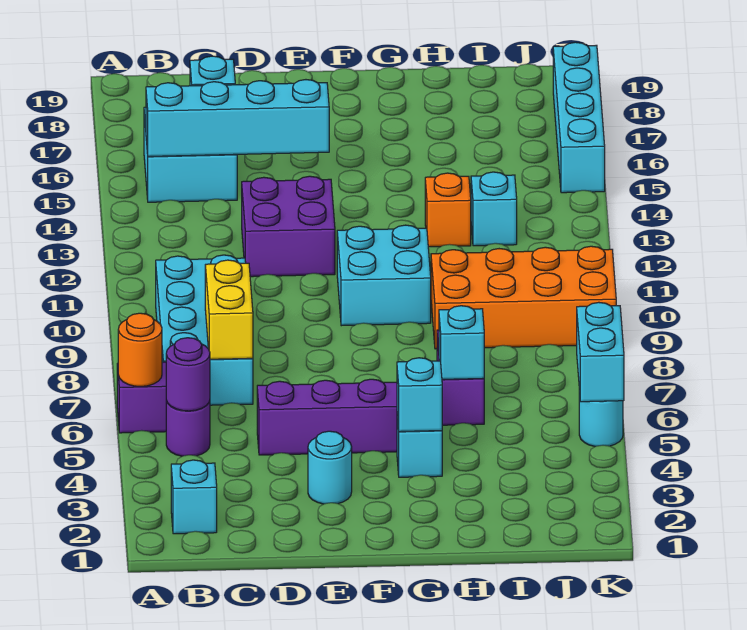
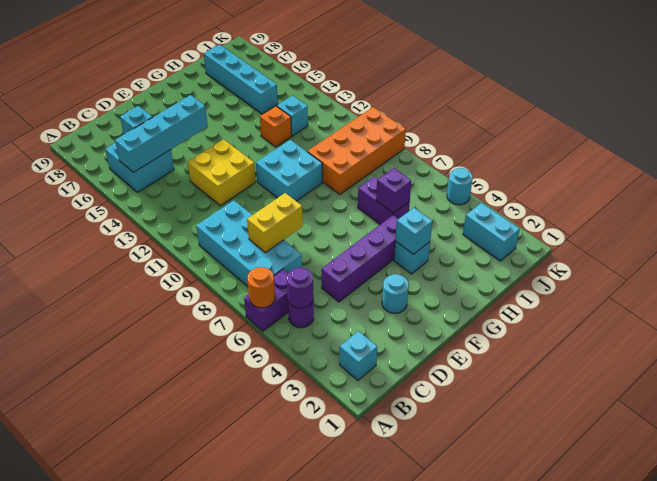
yellow brick C7:C8 level 2 -> yellow brick C8:D8 level 2
purple brick D12:E13 level 1 -> yellow brick D12:E13 level 1
cyan brick H6 level 2 -> purple brick H6 level 2
cyan brick K5:K6 level 2 -> cyan brick J2:J3 level 1
cyan brick K15:K18 level 1 -> cyan brick I15:I18 level 1

